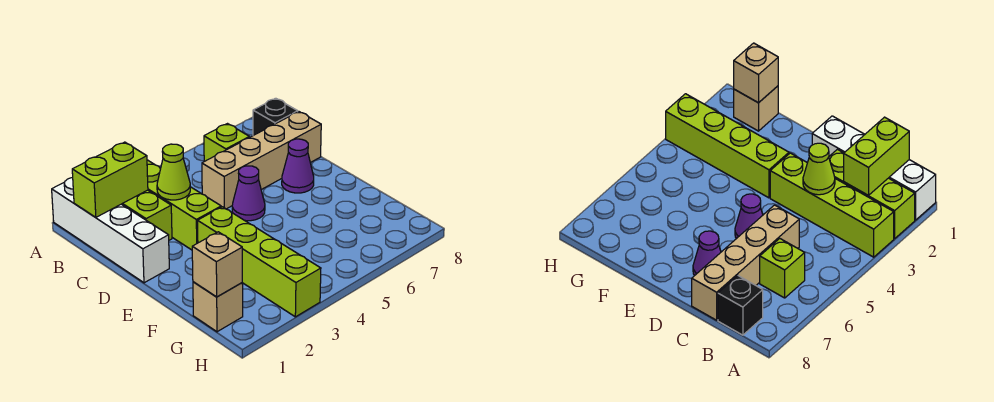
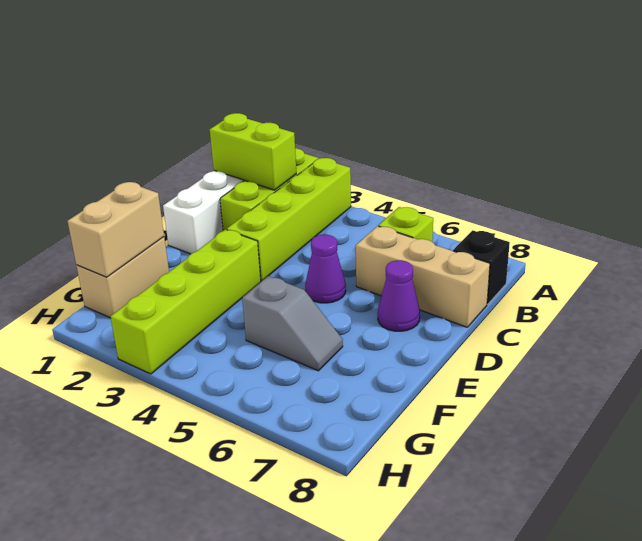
lime cone C3 level 2 -> none
tan brick C5:C8 level 1 -> tan brick C6:C8 level 1
none -> grey slope F5:F6 level 1 top 5
tan brick G1 level 1 -> tan brick F1:G1 level 1
tan brick G1 level 2 -> tan brick F1:G1 level 2

